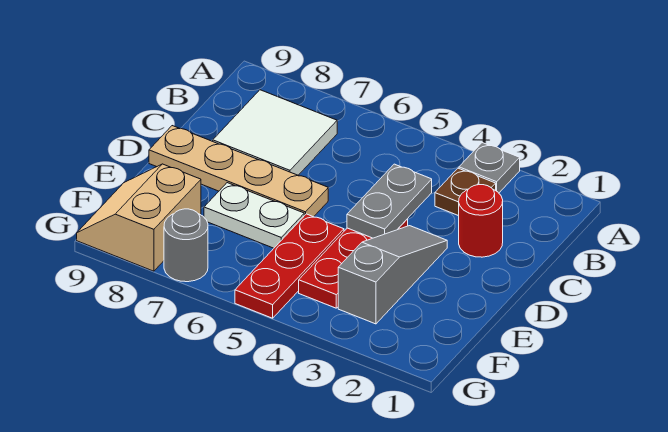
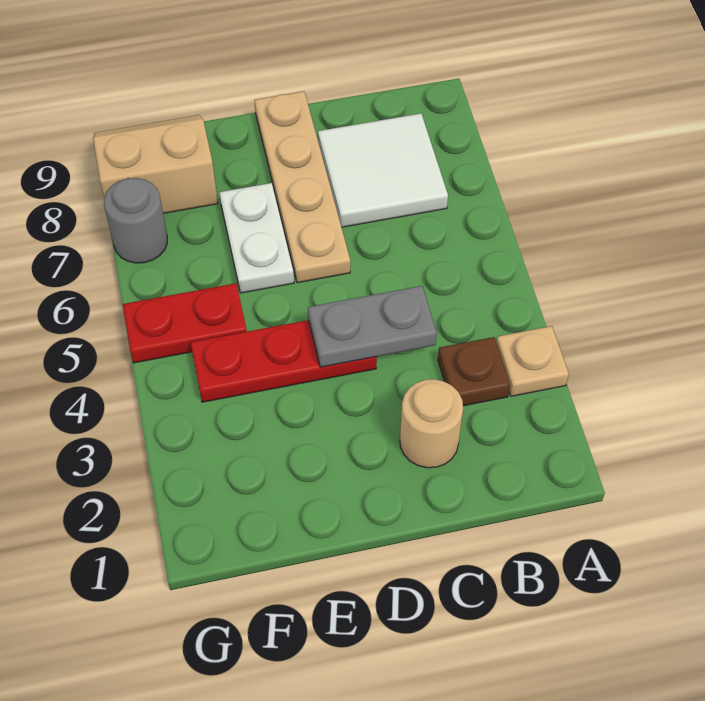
grey plate A3 level 1 -> tan plate A3 level 1
red round brick C2 level 1 -> tan round brick C2 level 1
grey slope D3:F3 level 1 top F -> none
red plate E5:G5 level 1 -> red plate F5:G5 level 1

